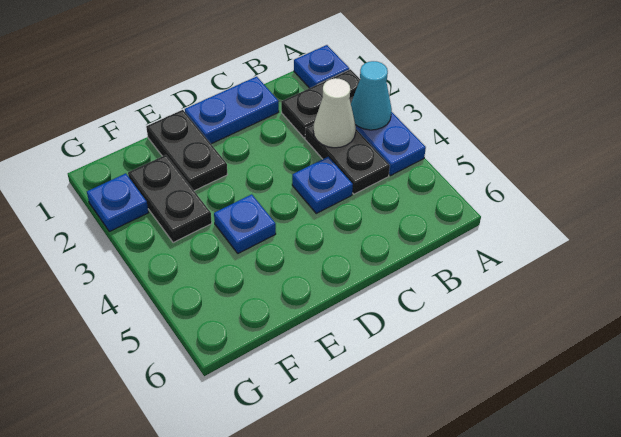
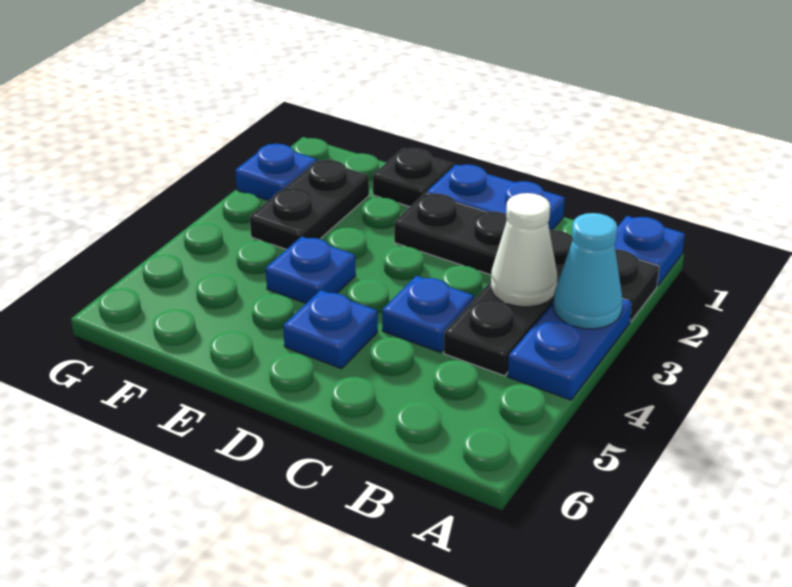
black plate A2:B2 level 1 -> black plate A2:D2 level 1
none -> blue plate D5 level 1
black plate E1:E2 level 1 -> black plate E1 level 1

